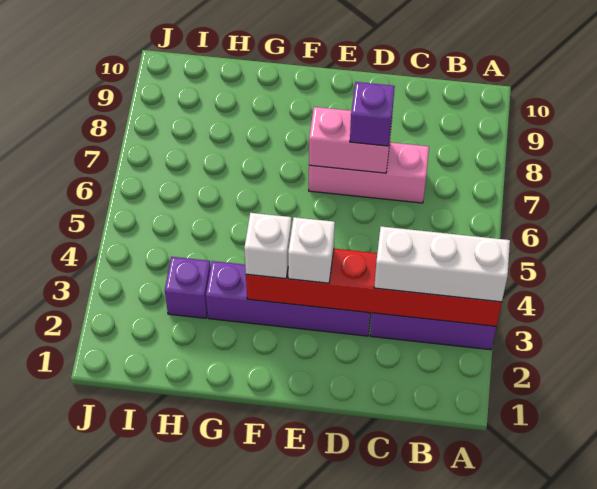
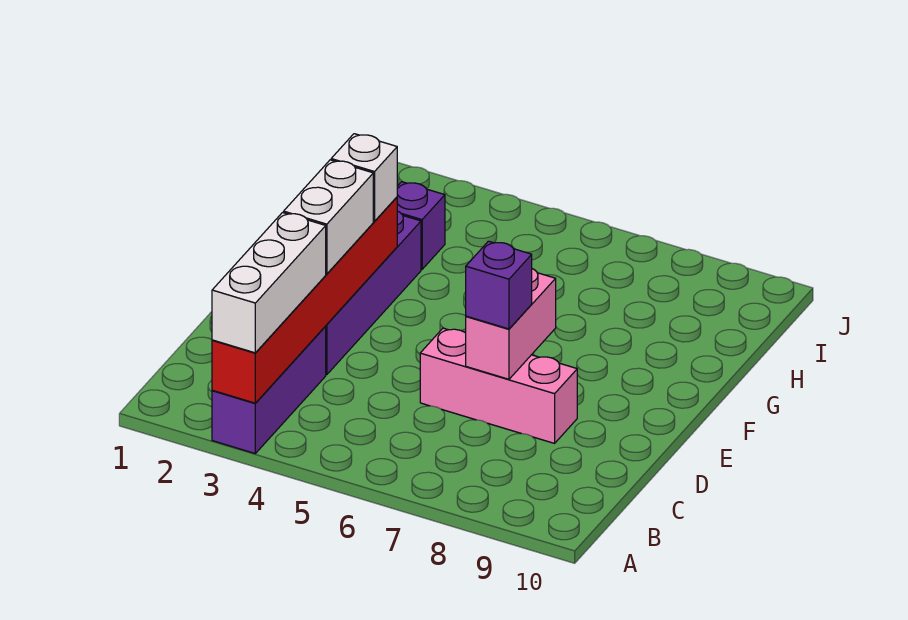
pink brick C7:E7 level 1 -> pink brick D6:D8 level 1
white brick E3 level 3 -> white brick D3:E3 level 3

